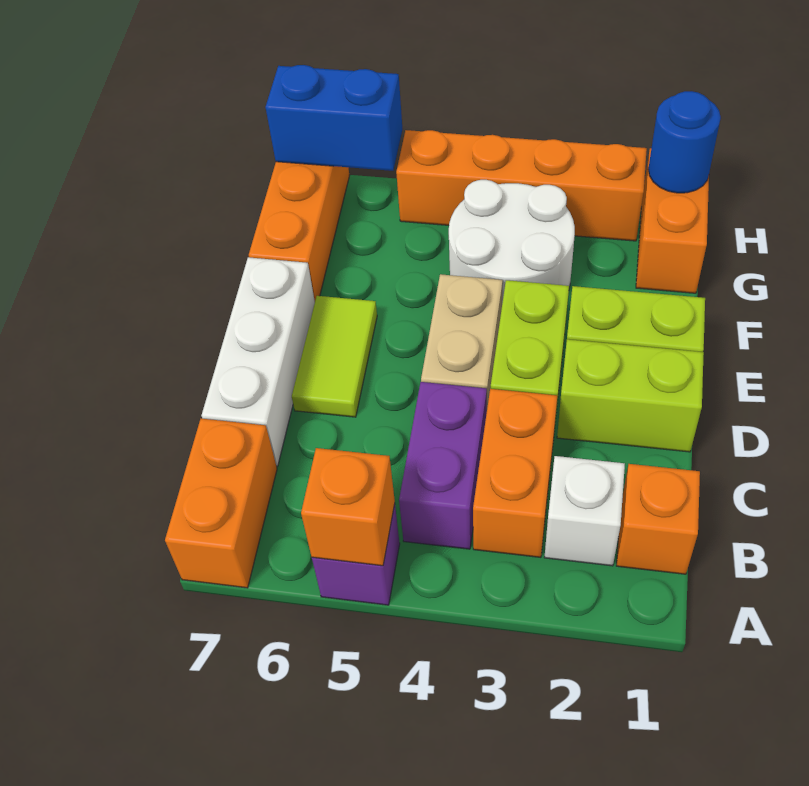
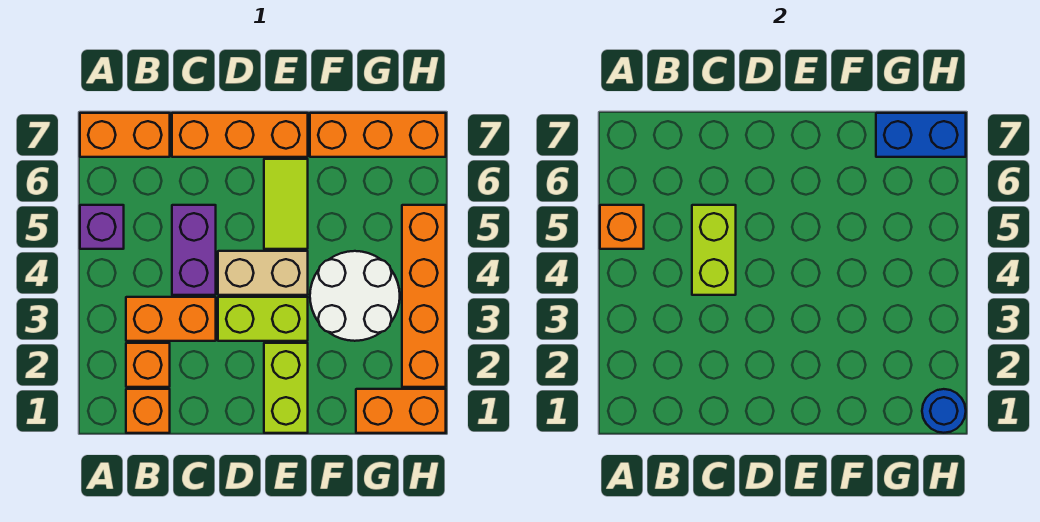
white brick B2 level 1 -> orange brick B2 level 1
purple brick B4:C4 level 1 -> purple brick C4:C5 level 1
white brick C7:E7 level 1 -> orange brick C7:E7 level 1
lime brick D1:D2 level 1 -> lime brick C4:C5 level 2
lime tile D6:E6 level 1 -> lime tile E5:E6 level 1
blue brick H6:H7 level 2 -> blue brick G7:H7 level 2

